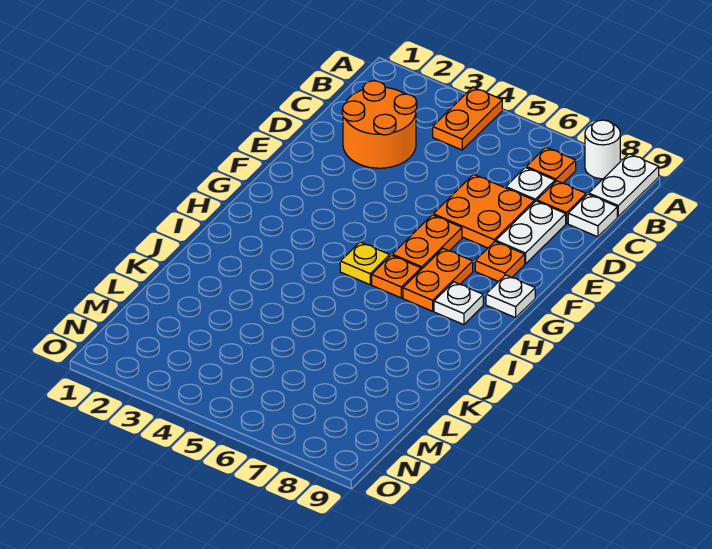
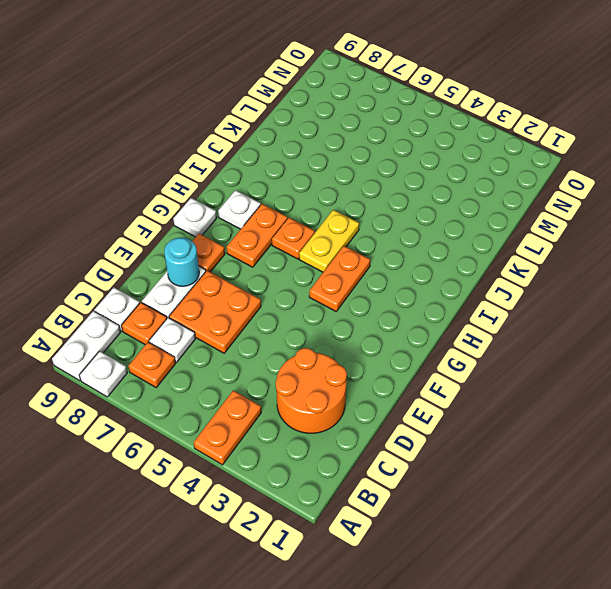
white round brick A8 level 1 -> white plate A8 level 1
none -> cyan round brick E8 level 2
orange plate F6:G6 level 1 -> orange plate G4:H4 level 1
yellow plate H5 level 1 -> yellow plate H5:I5 level 1

